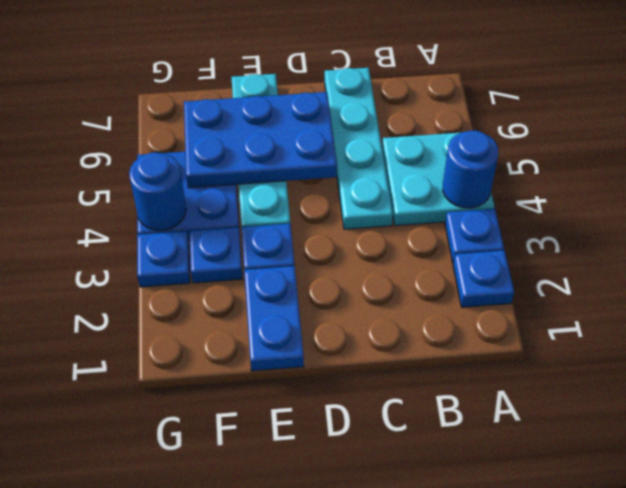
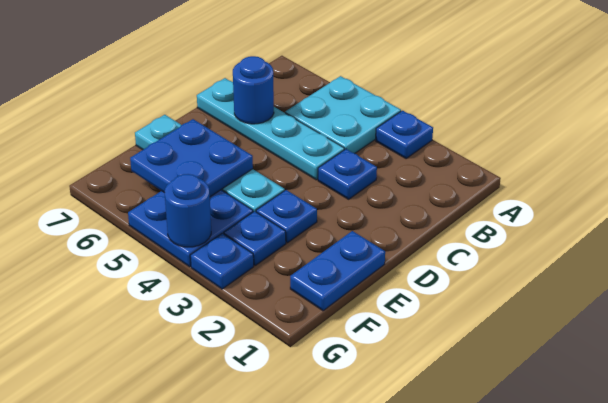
blue plate A2 level 1 -> blue plate C3 level 1
blue round brick A4 level 2 -> blue round brick C6 level 2
blue plate D5:F6 level 2 -> blue plate E5:F6 level 2
blue plate E1:E2 level 1 -> blue plate E1:F1 level 1

